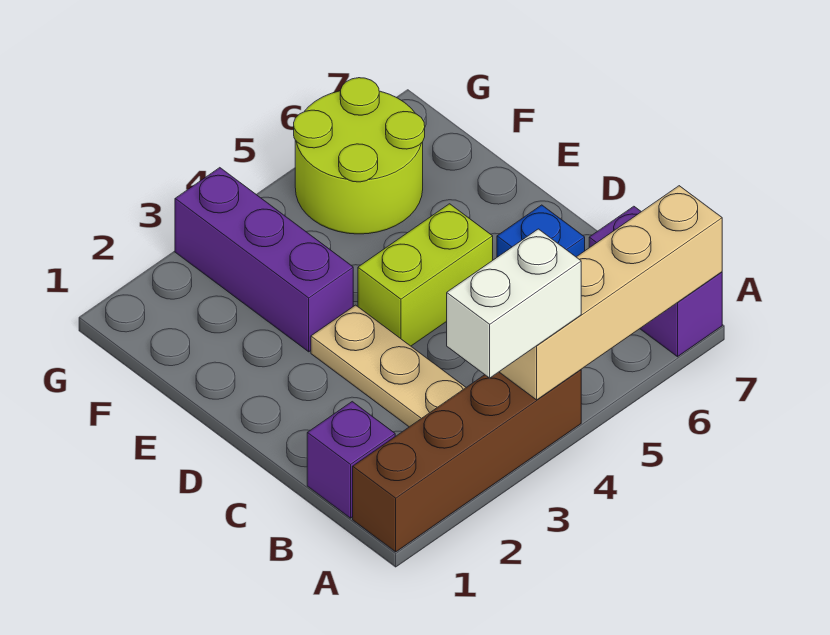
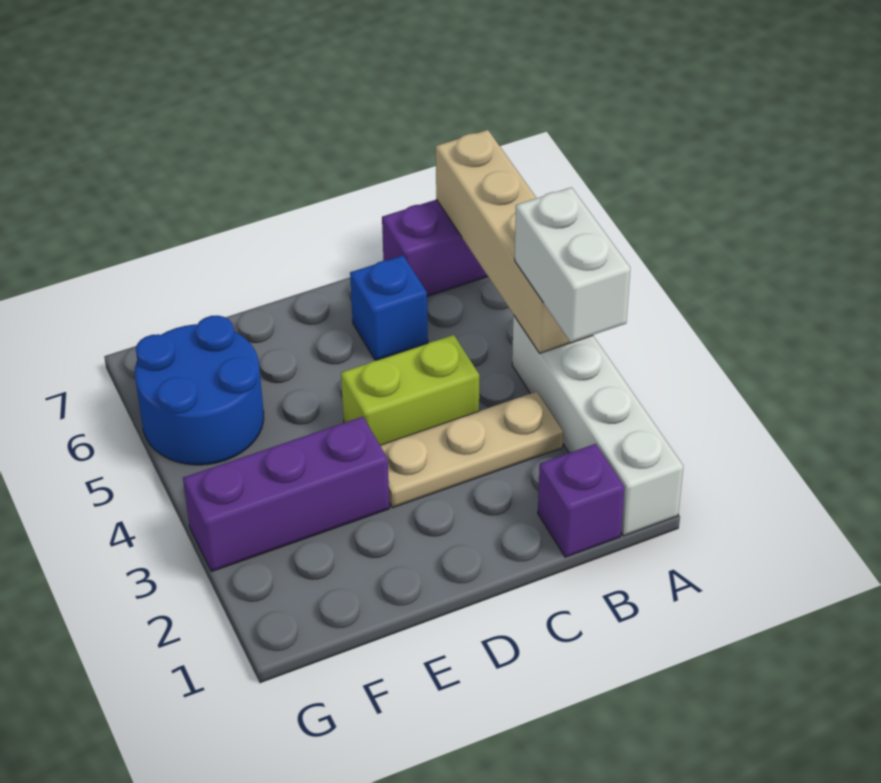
brown brick A1:A4 level 1 -> white brick A1:A4 level 1
lime brick D4:D5 level 1 -> lime brick C4:D4 level 1
lime round brick F5:G6 level 1 -> blue round brick F5:G6 level 1

